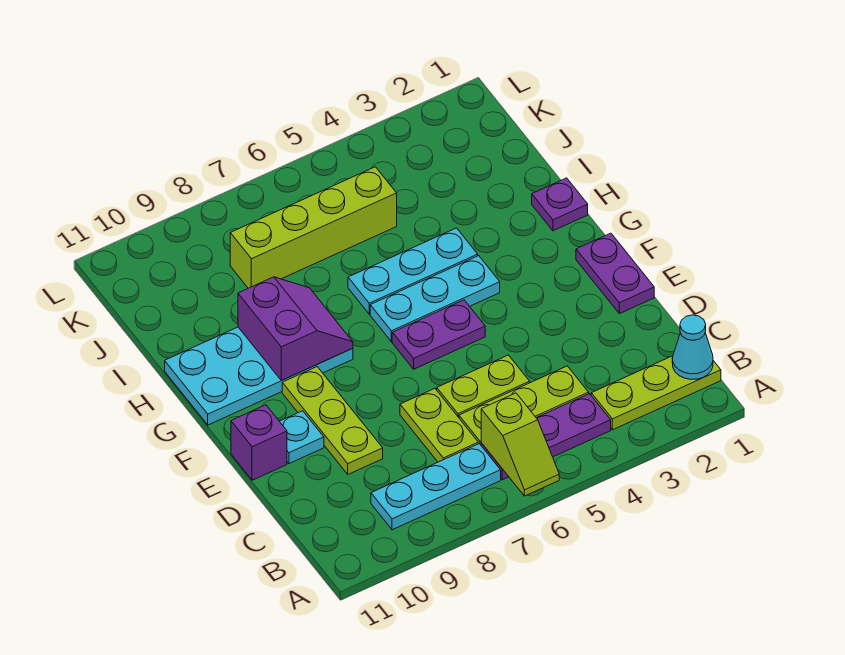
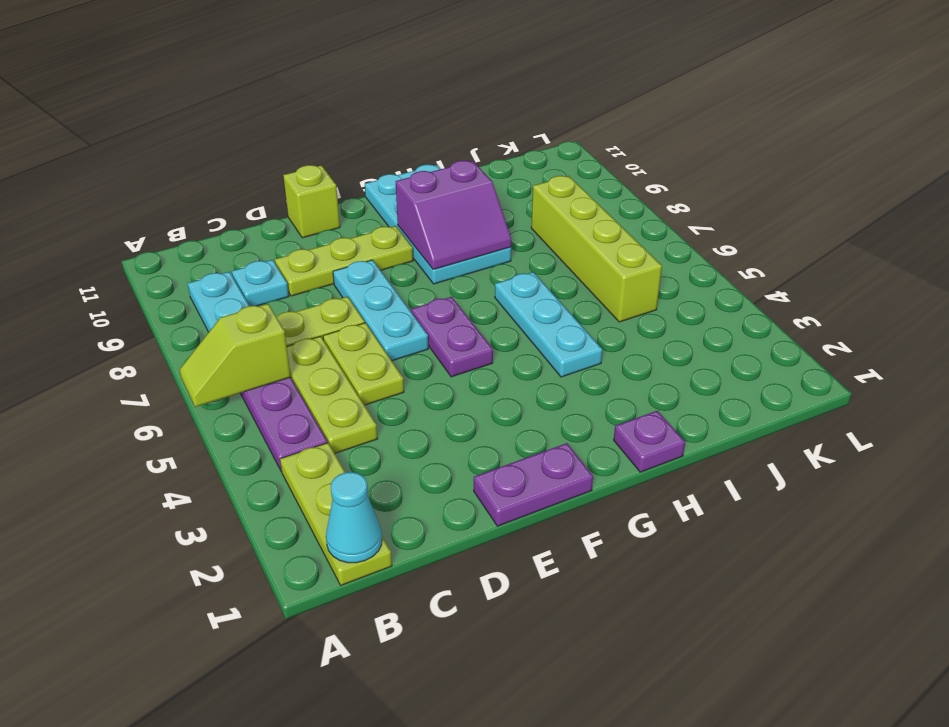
cyan plate E10 level 1 -> cyan plate C9 level 1
purple brick E11 level 1 -> lime brick E11 level 1
cyan plate G4:G6 level 1 -> cyan plate E6:E8 level 1

